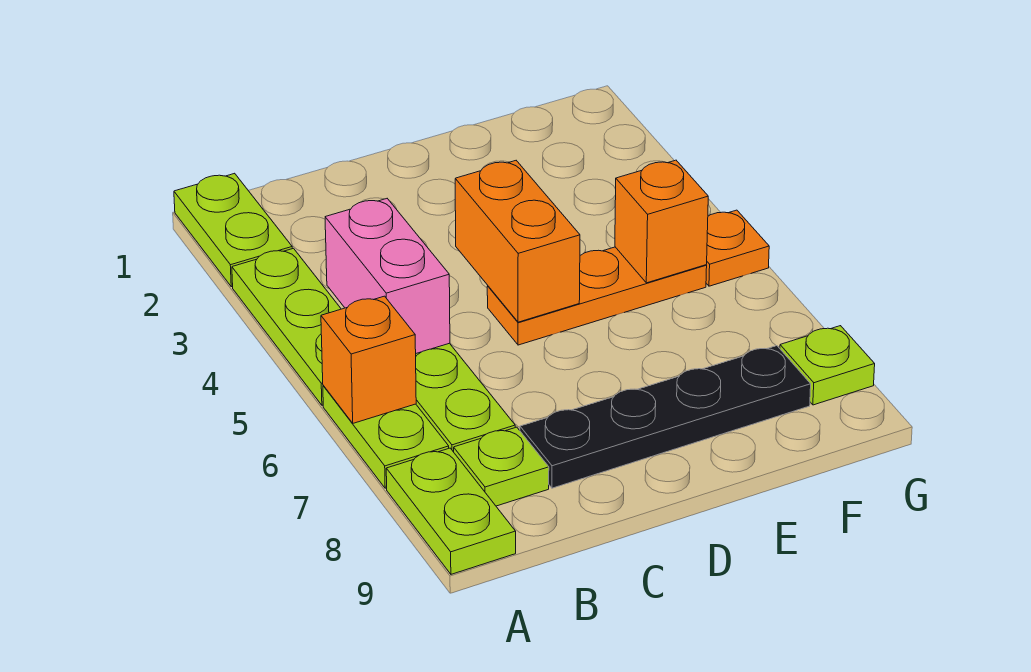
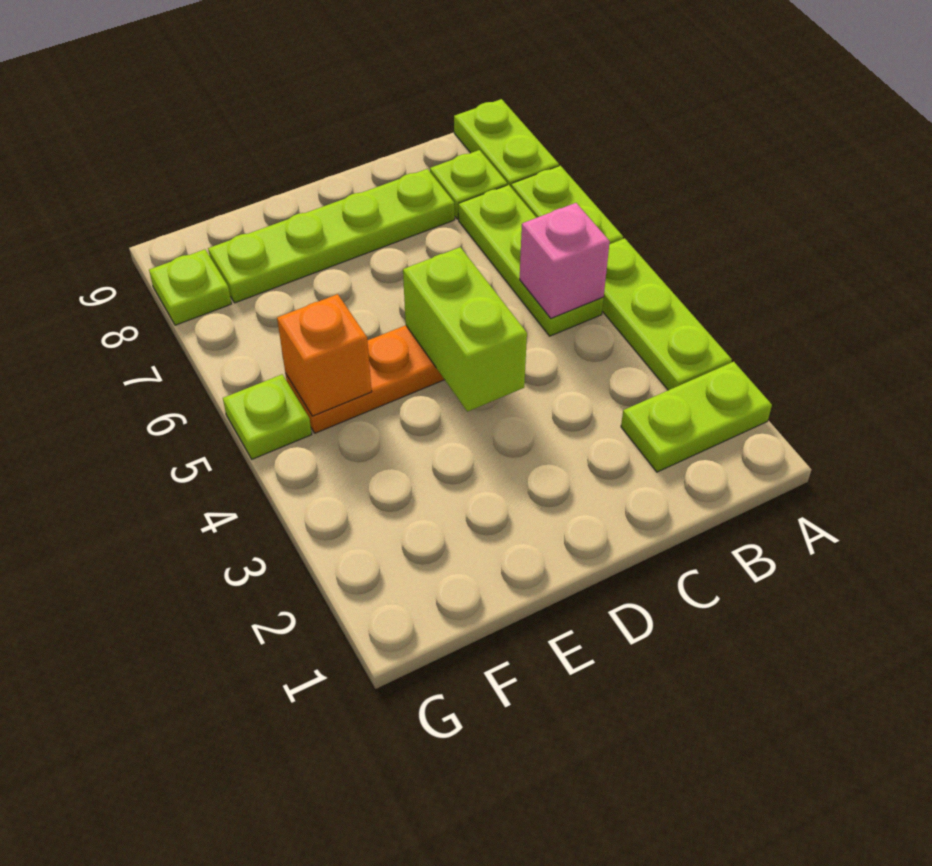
lime plate A1:A2 level 1 -> lime plate A2:B2 level 1
orange brick A6 level 2 -> none
pink brick B4:B5 level 2 -> pink brick B5 level 2
black plate C8:F8 level 1 -> lime plate C8:F8 level 1
orange brick D4:D5 level 2 -> lime brick D4:D5 level 2
orange plate G5 level 1 -> lime plate G5 level 1

